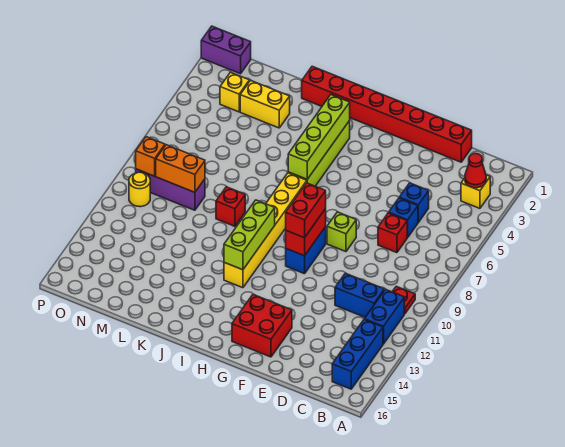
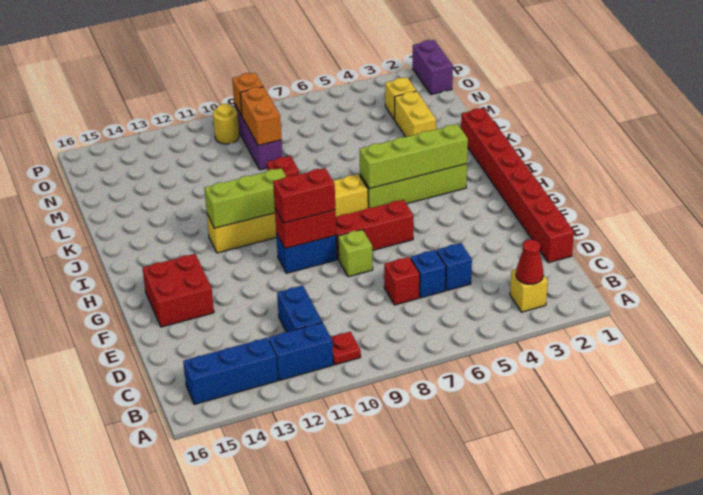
none -> red brick G6:G8 level 1

